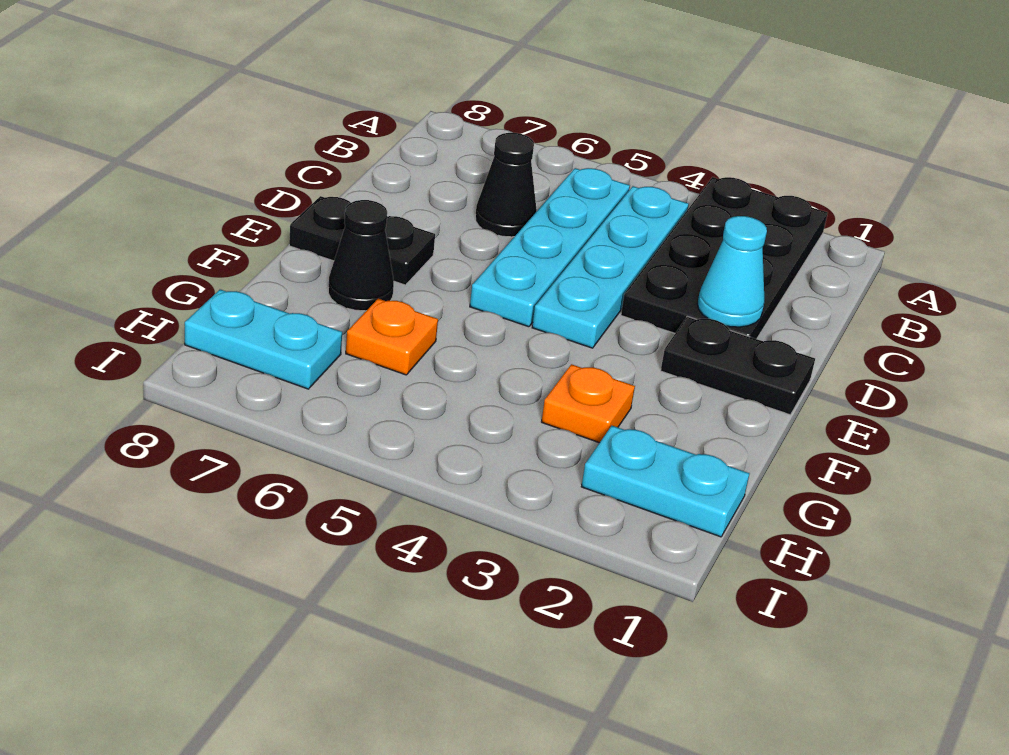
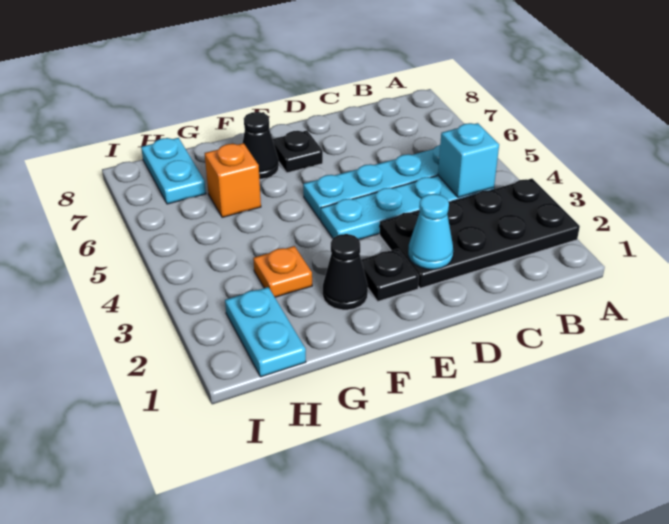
none -> cyan brick B4 level 2
black cone C6 level 1 -> black cone F2 level 1
black plate E1:E2 level 1 -> black plate E2 level 1
black plate E7:E8 level 1 -> black plate E7 level 1
orange plate G6 level 1 -> orange brick G6 level 1

